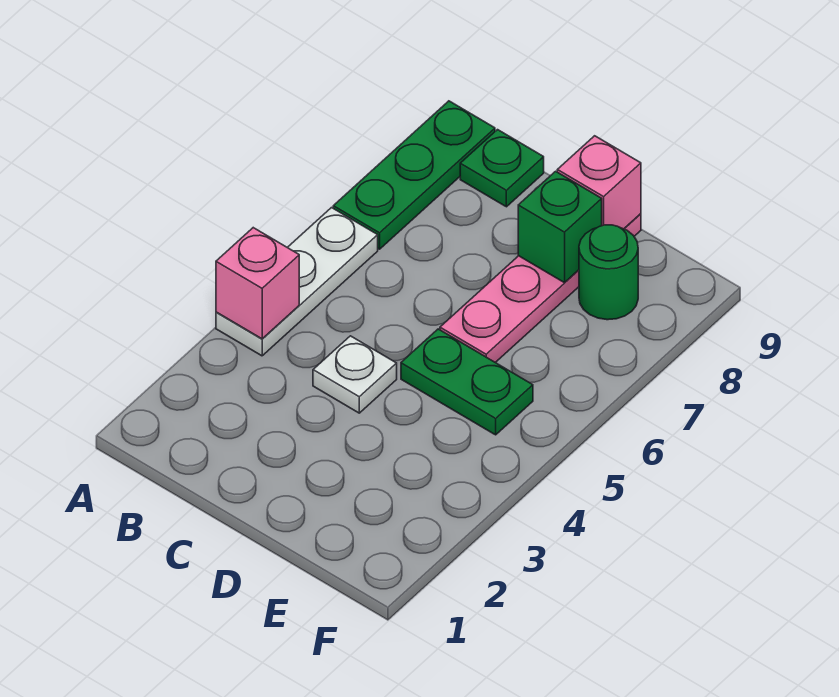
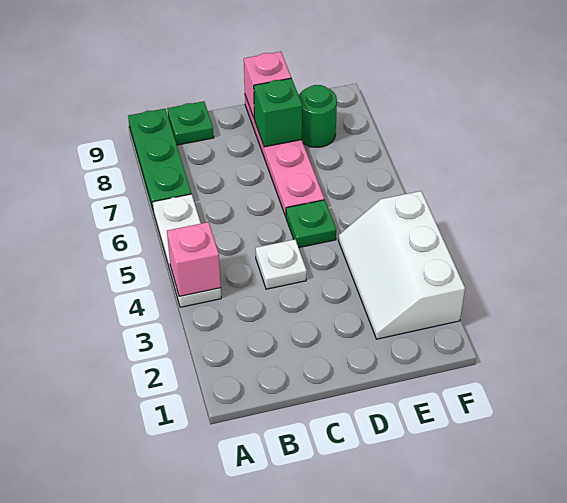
green plate D5:E5 level 1 -> green plate D5 level 1
none -> white slope E2:F4 level 1 top F

